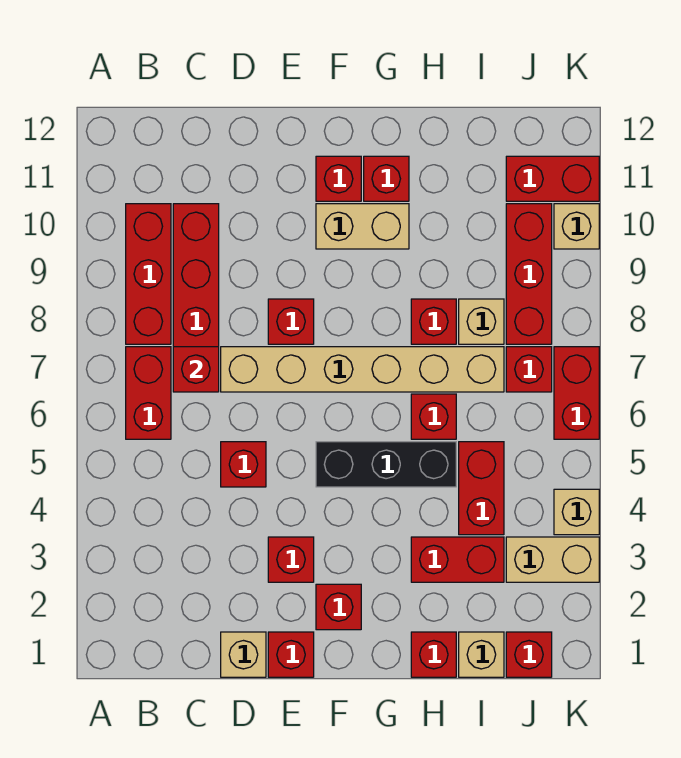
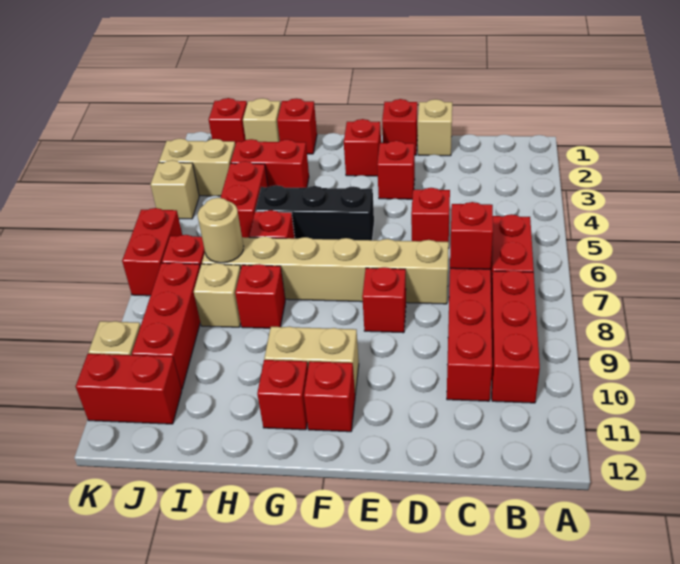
none -> tan round brick I7 level 2

